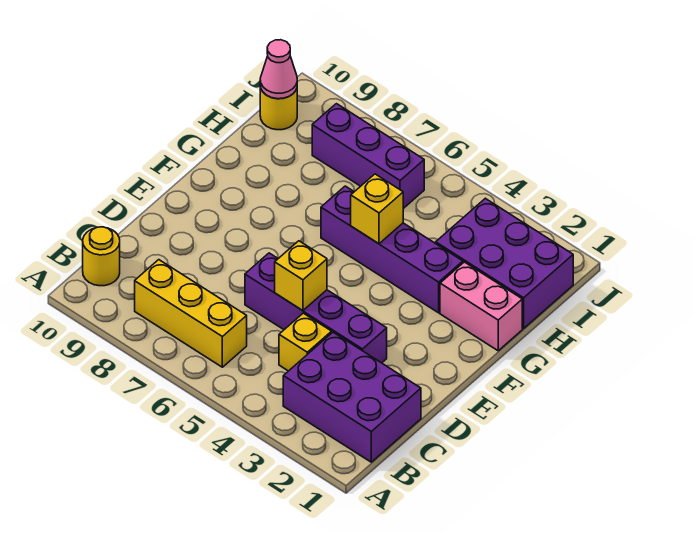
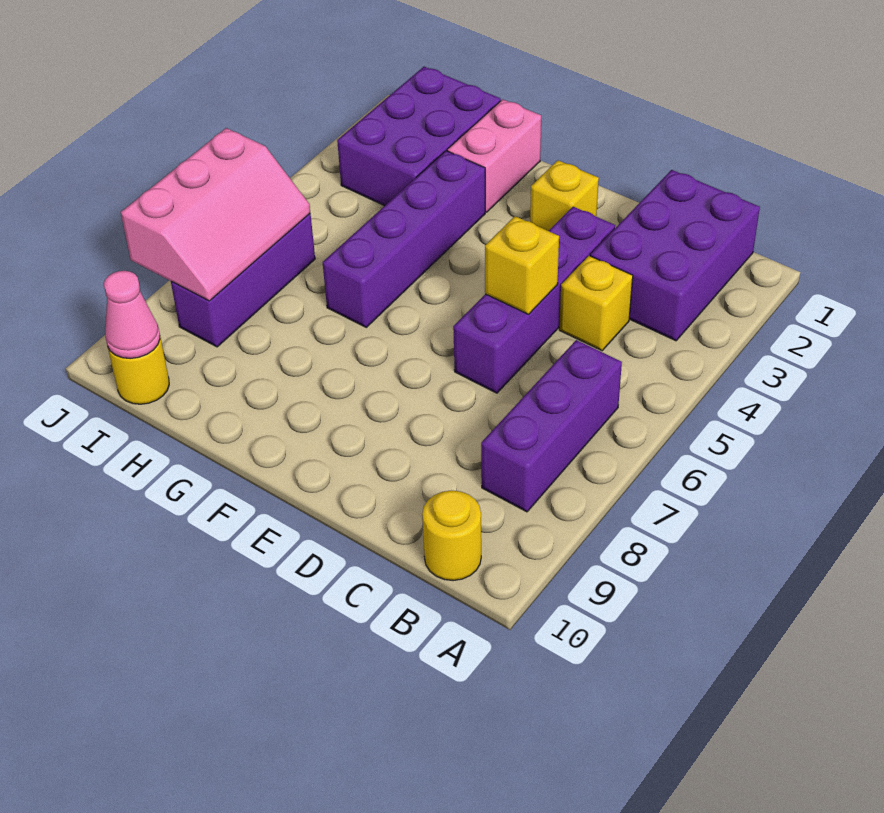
yellow brick B6:B8 level 1 -> purple brick B6:B8 level 1
yellow brick G5 level 2 -> yellow brick E2 level 1
none -> pink slope I6:J8 level 2 top J

